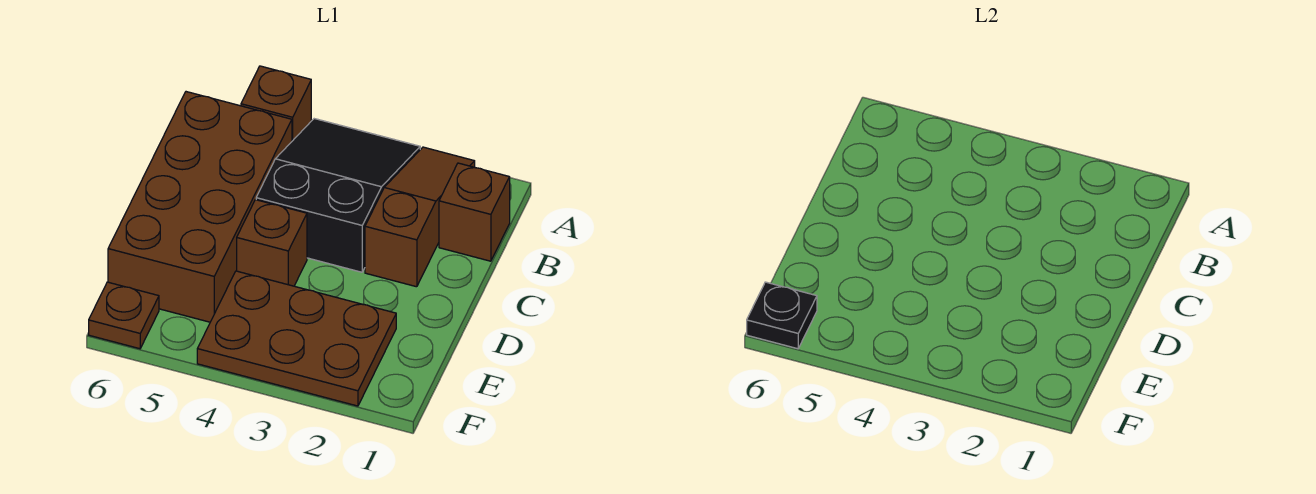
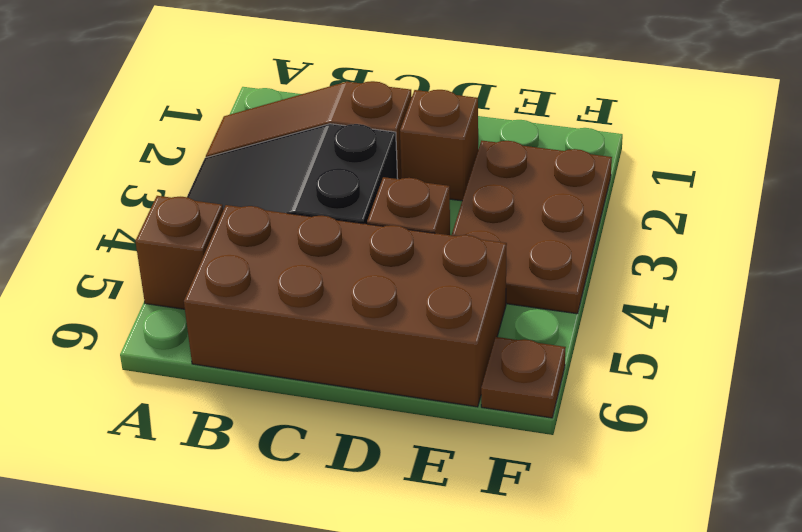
brown brick B1 level 1 -> brown brick D2 level 1
black plate F6 level 2 -> none

